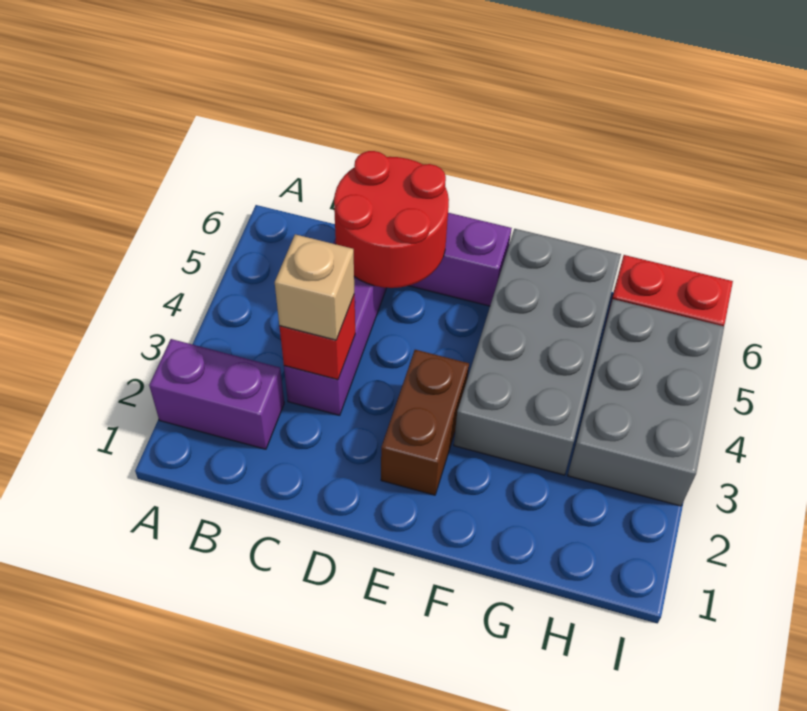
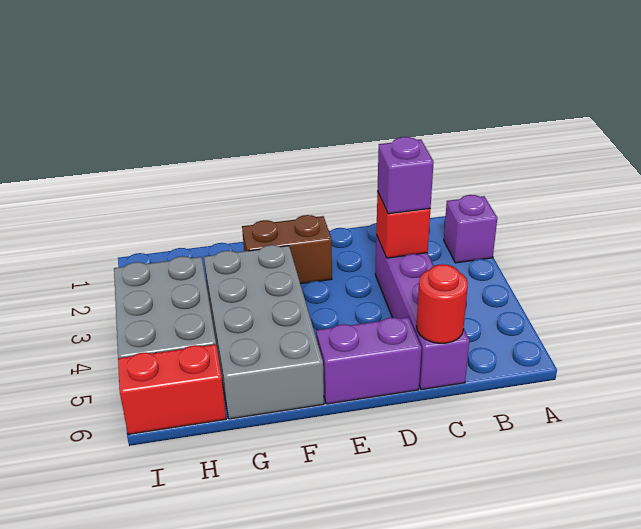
purple brick A2:B2 level 1 -> purple brick A2 level 1
tan brick C3 level 3 -> purple brick C3 level 3
red round brick C5:D6 level 2 -> red round brick C6 level 2
brown brick E2:E3 level 1 -> brown brick E2:F2 level 1

